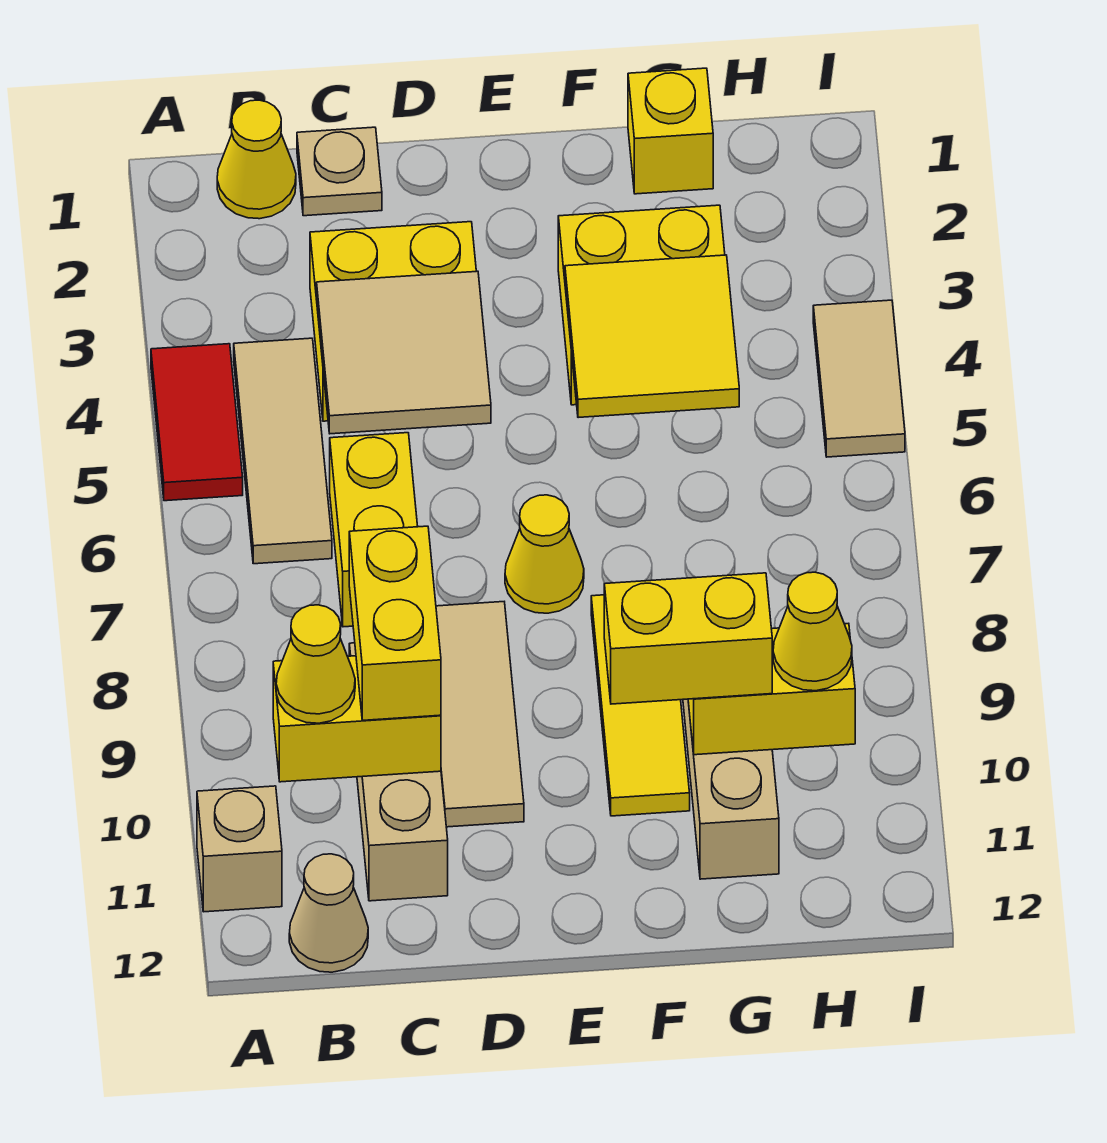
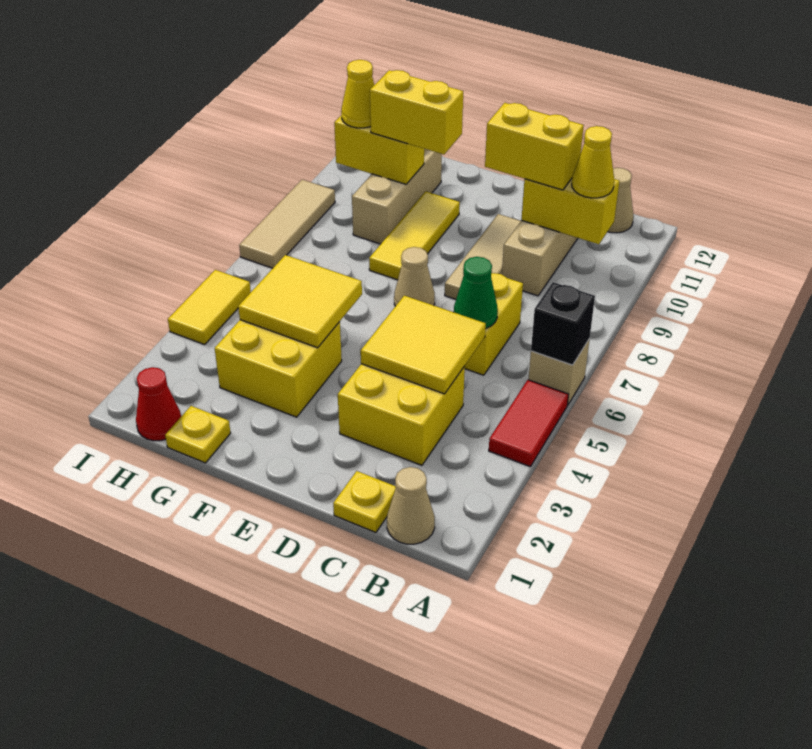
none -> black brick A6 level 2
tan brick A11 level 1 -> tan brick A6 level 1
yellow cone B1 level 1 -> tan cone B1 level 1
tan tile B4:B6 level 1 -> tan tile I7:I9 level 1
tan plate C1 level 1 -> yellow plate C1 level 1
tan tile C4:D5 level 2 -> yellow tile C4:D5 level 2
none -> green cone C6 level 2
yellow brick C9:C10 level 3 -> yellow brick C10:D10 level 3
yellow cone E7 level 1 -> tan cone E7 level 1
yellow brick G1 level 1 -> yellow plate G1 level 1
none -> red cone H1 level 1
tan tile I4:I5 level 1 -> yellow tile I4:I5 level 1

